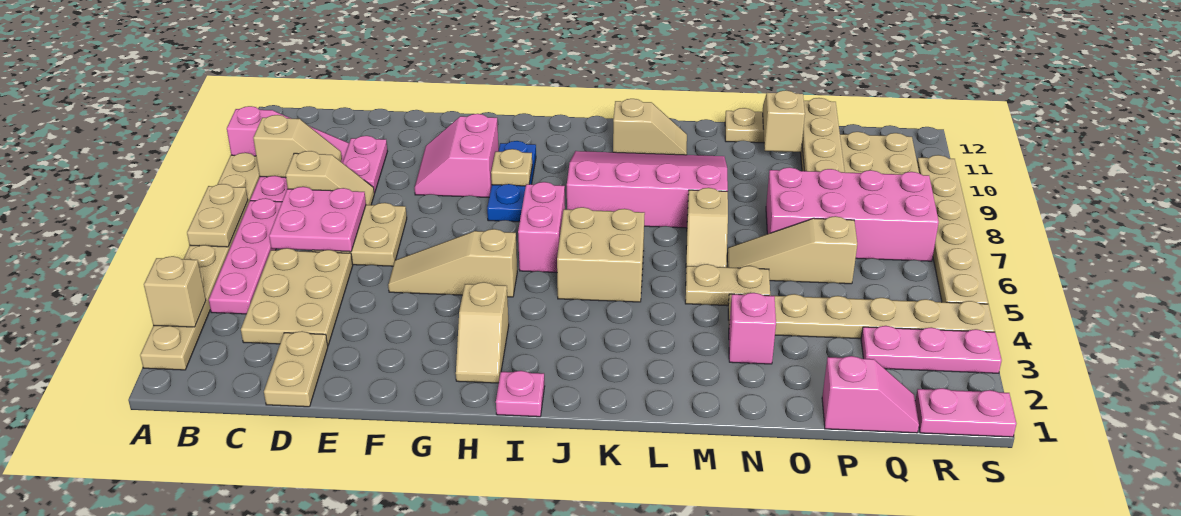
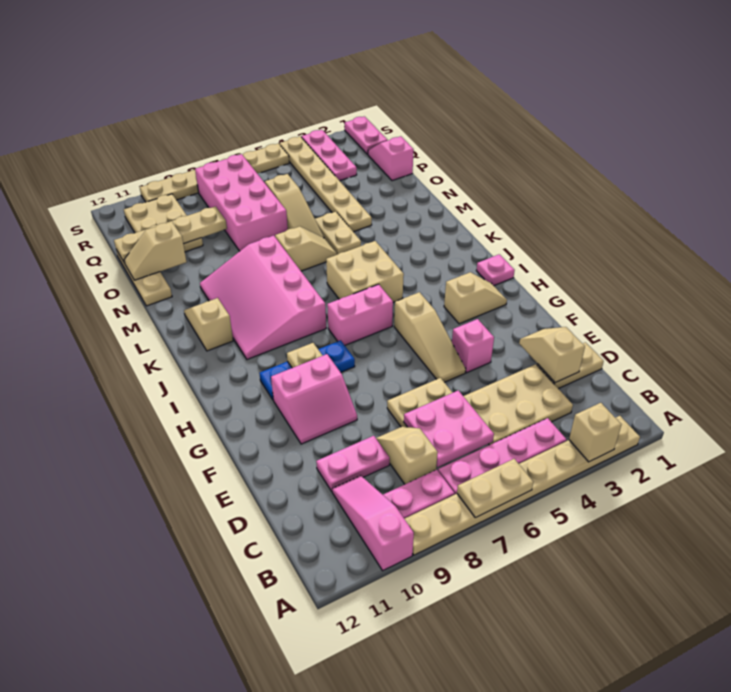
tan slope B9:C9 level 2 top B -> tan slope D2:E2 level 2 top D
pink brick N3 level 1 -> pink brick F4 level 1

